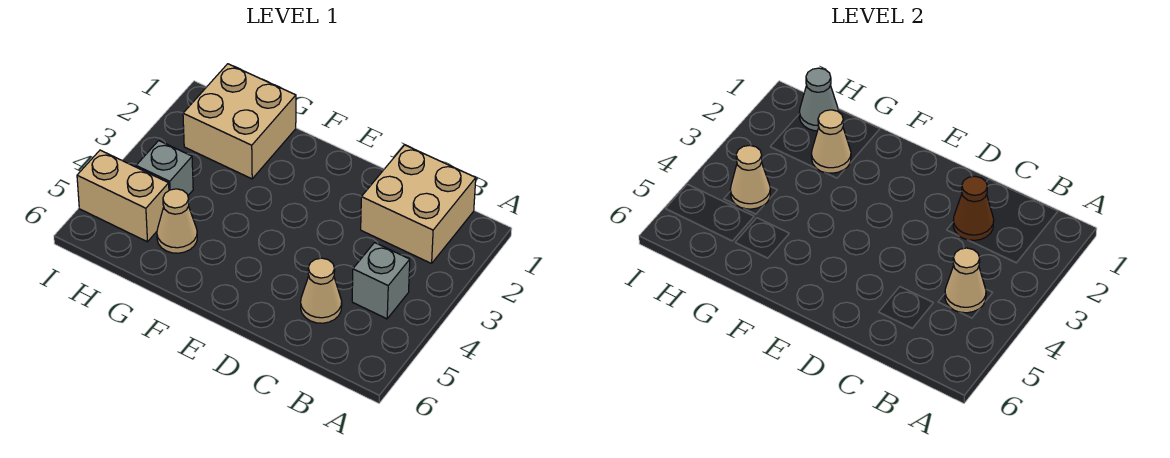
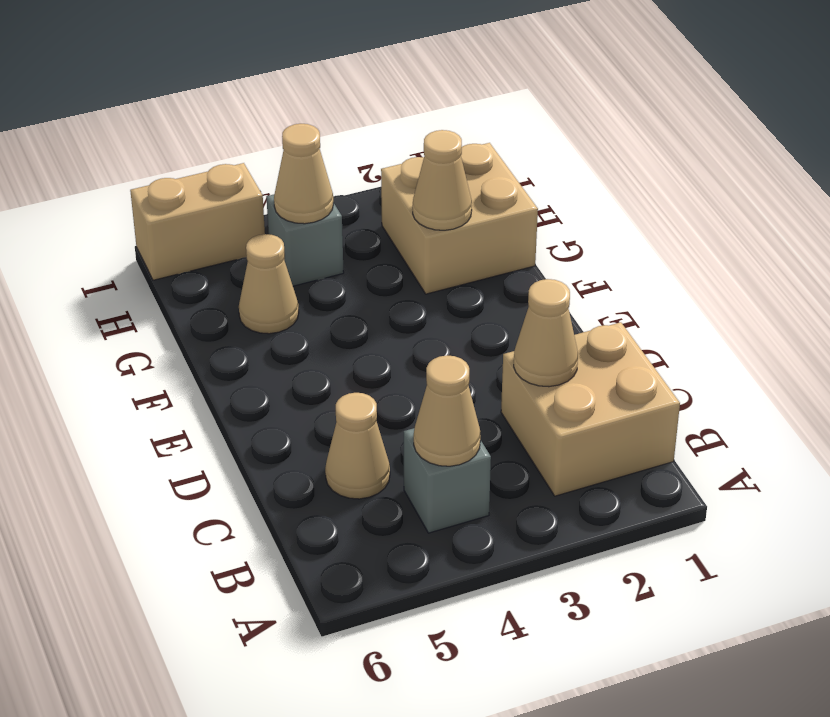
brown cone C2 level 2 -> tan cone C2 level 2
grey cone H1 level 2 -> none
tan brick H5:I5 level 1 -> tan brick I5:I6 level 1

